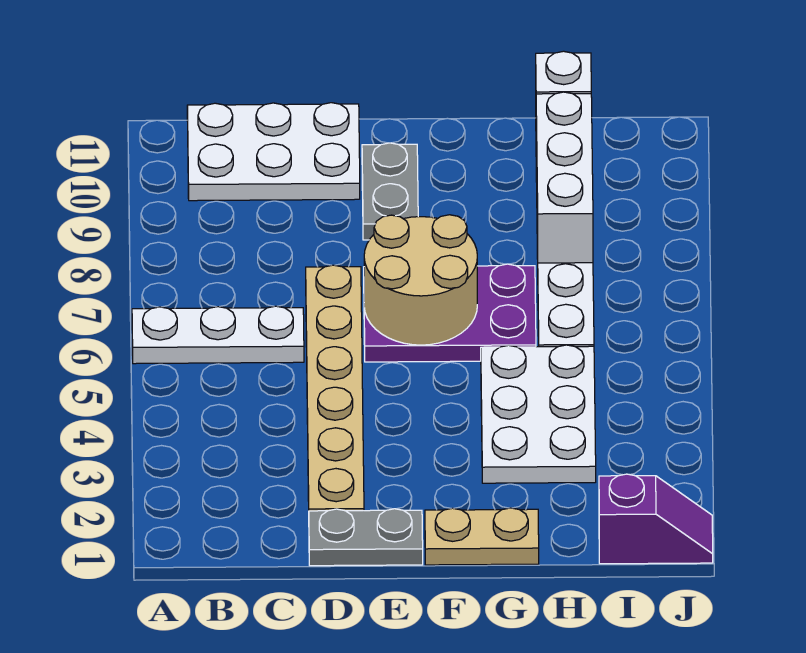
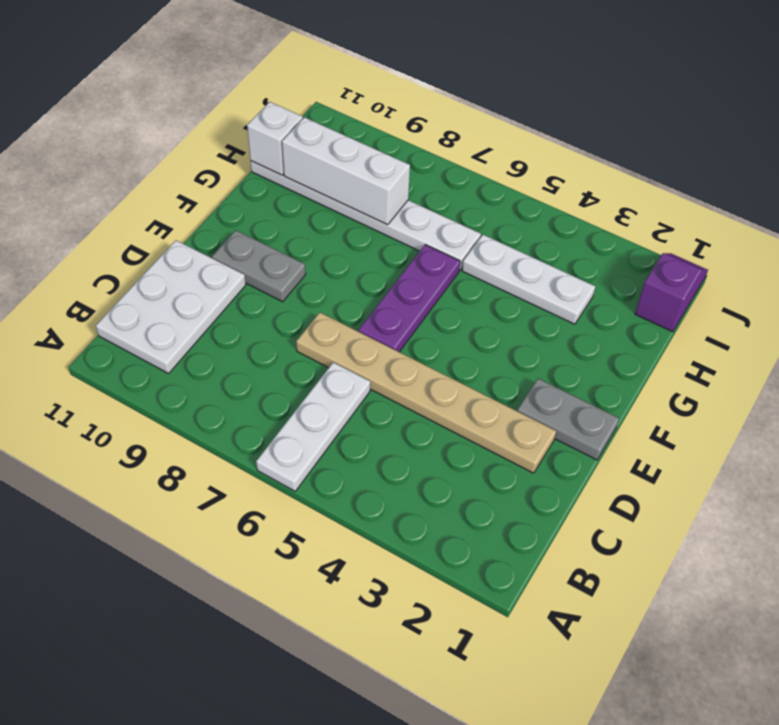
grey plate D1:E1 level 1 -> grey plate E1:E2 level 1
purple plate E6:G7 level 1 -> purple plate E6:G6 level 1
tan round brick E6:F7 level 2 -> none
tan plate F1:G1 level 1 -> none
white plate G3:H5 level 1 -> white plate H3:H5 level 1

